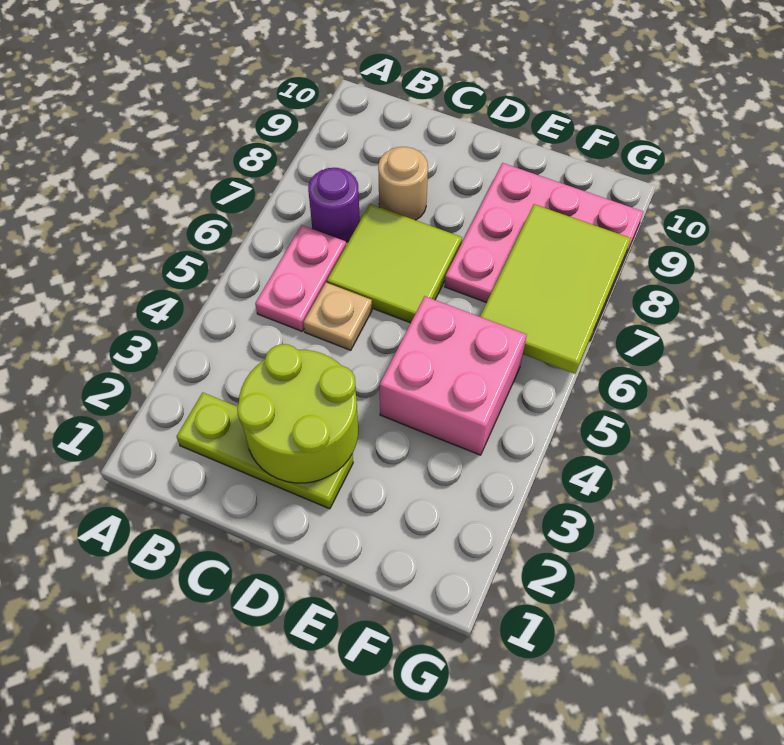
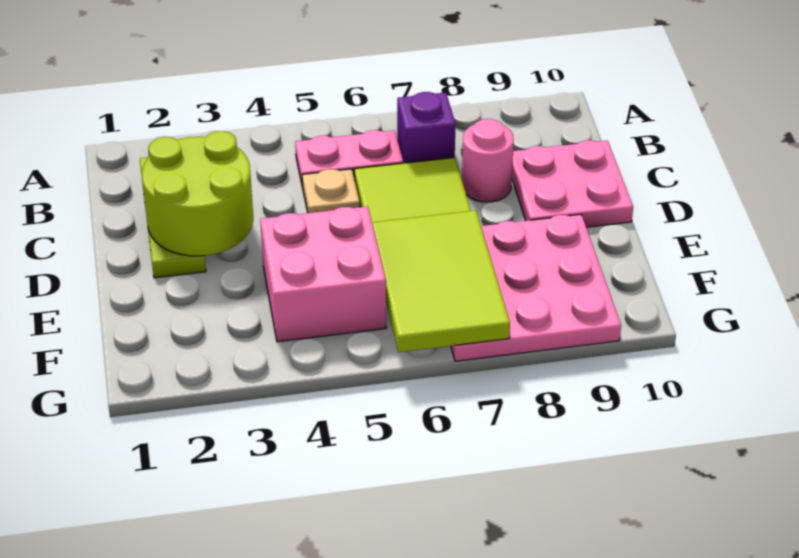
purple round brick B7 level 1 -> purple brick B7 level 1
tan round brick C8 level 1 -> pink round brick C8 level 1
none -> pink plate C9:D10 level 1
lime tile F6:G8 level 2 -> lime tile E6:G7 level 2

